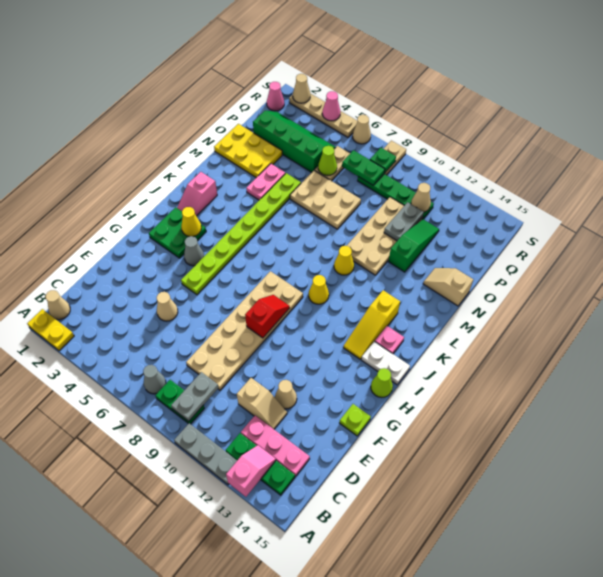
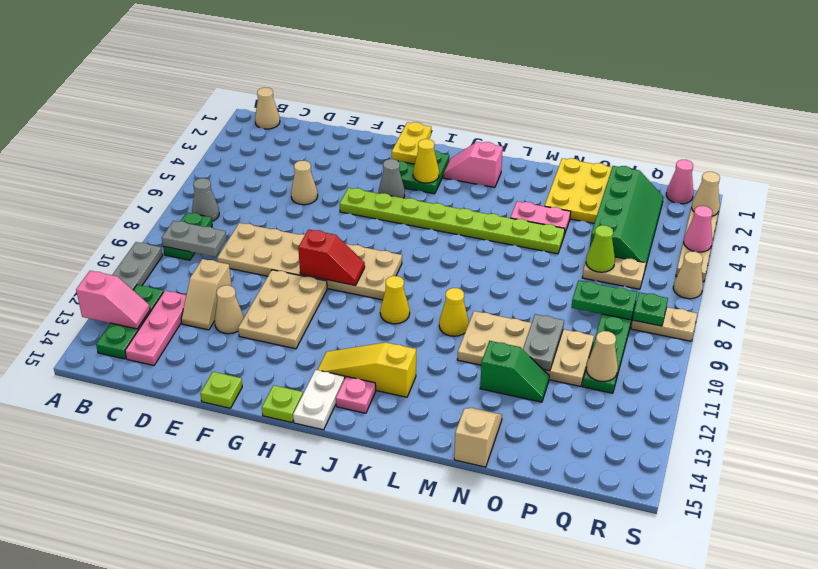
yellow plate A1:A2 level 1 -> yellow plate H1:H2 level 2
lime cone H15 level 1 -> lime plate H15 level 1
tan plate N6:O8 level 1 -> tan plate F10:G12 level 1
green slope N12:P12 level 1 top N -> green slope N12:O12 level 1 top N
grey plate O11:P11 level 2 -> grey plate O10:O11 level 2
green plate Q7:Q8 level 2 -> green plate P8:Q8 level 2

